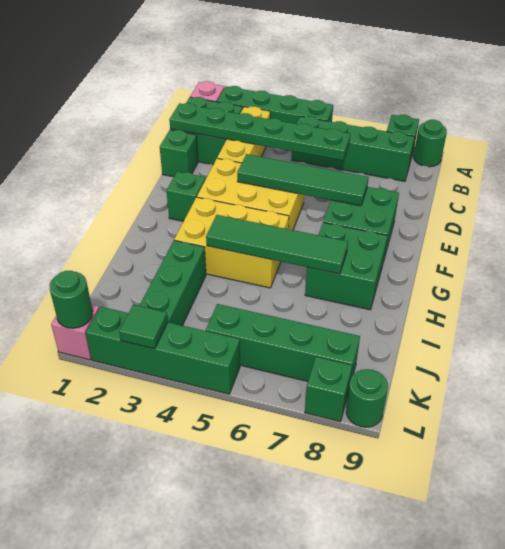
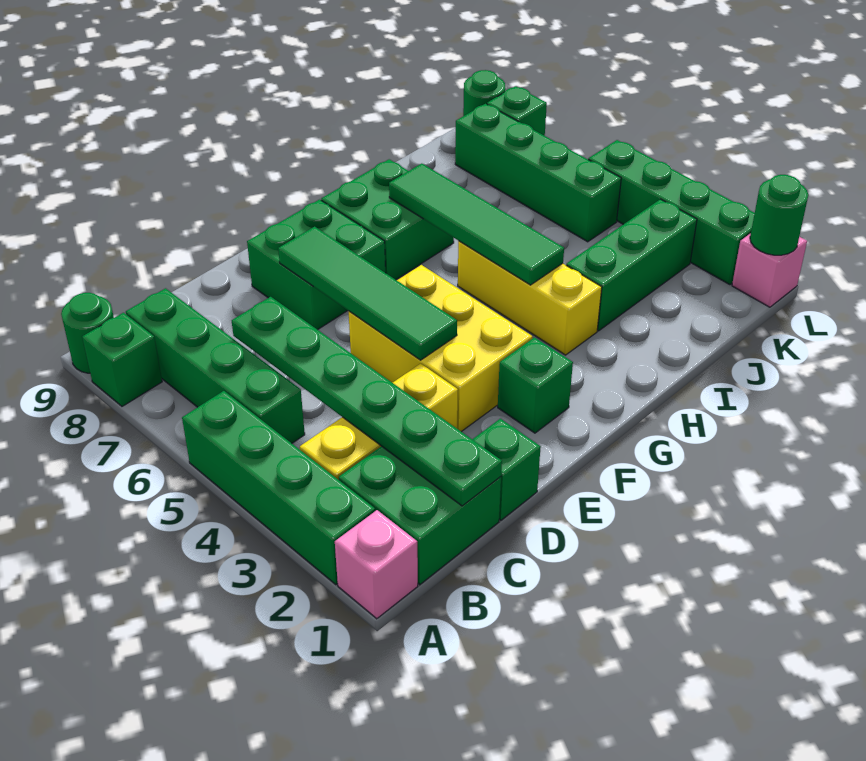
yellow brick G3:H5 level 1 -> yellow brick H3:H5 level 1
green tile L3 level 2 -> none

